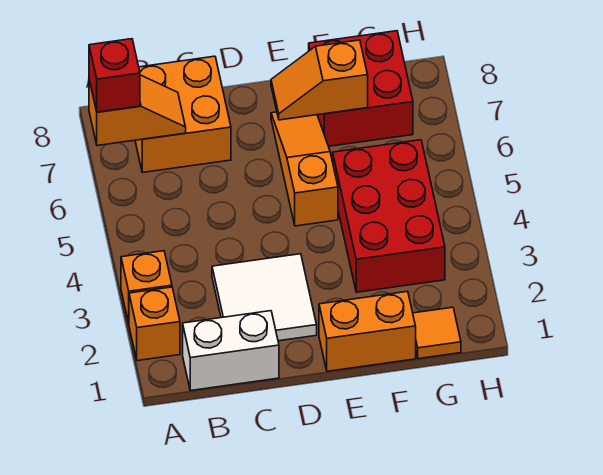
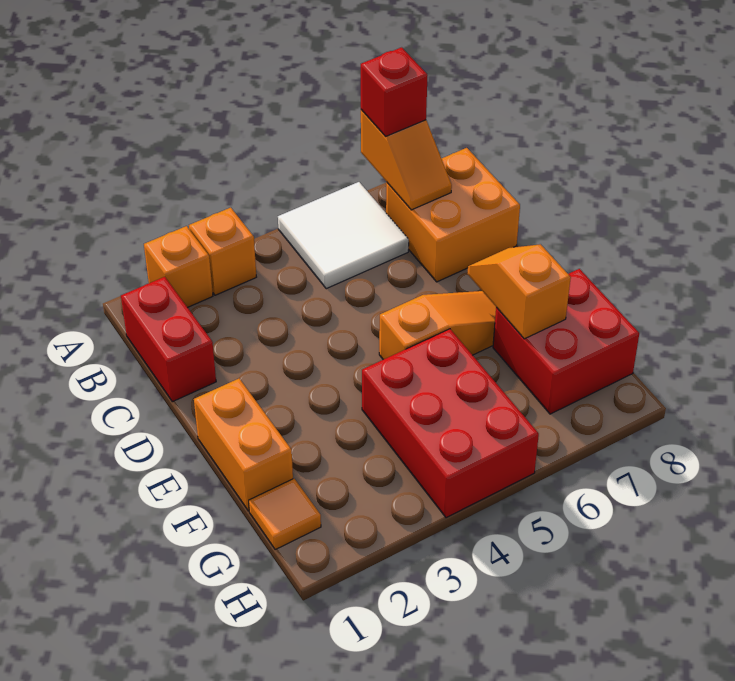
white brick B1:C1 level 1 -> red brick B1:C1 level 1
white tile C2:D3 level 1 -> white tile A5:B6 level 1
red brick F3:G5 level 1 -> red brick F4:H5 level 1

